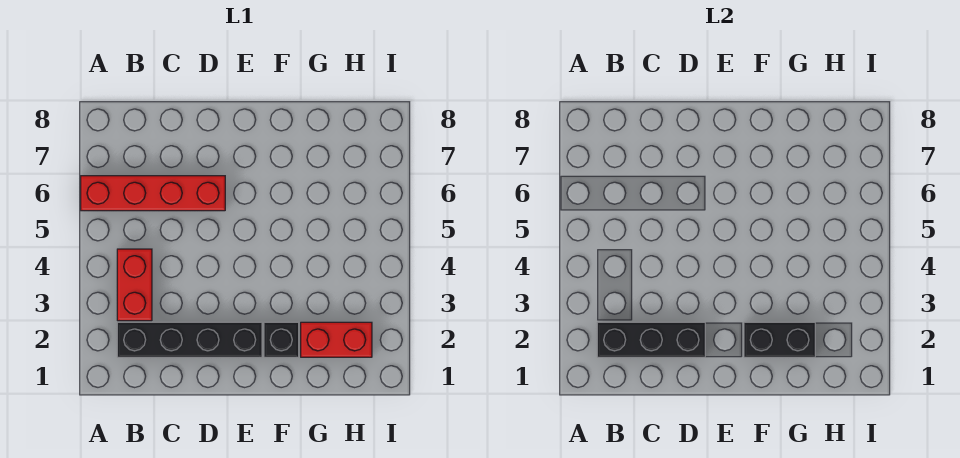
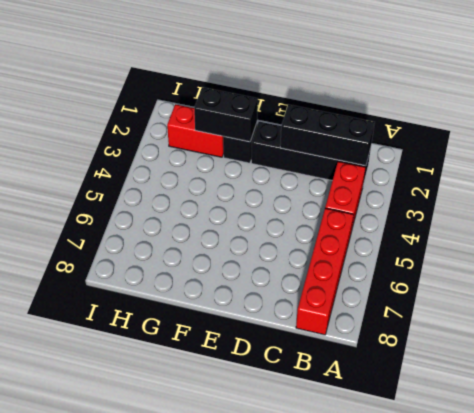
red brick A6:D6 level 1 -> red brick B5:B8 level 1

